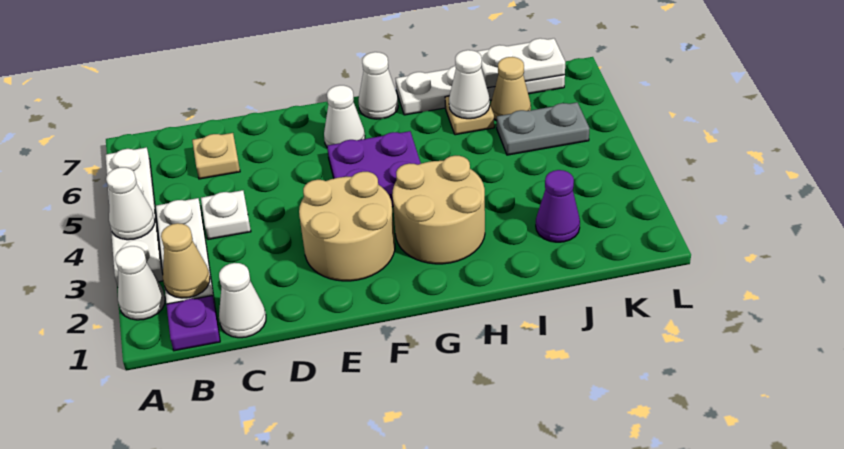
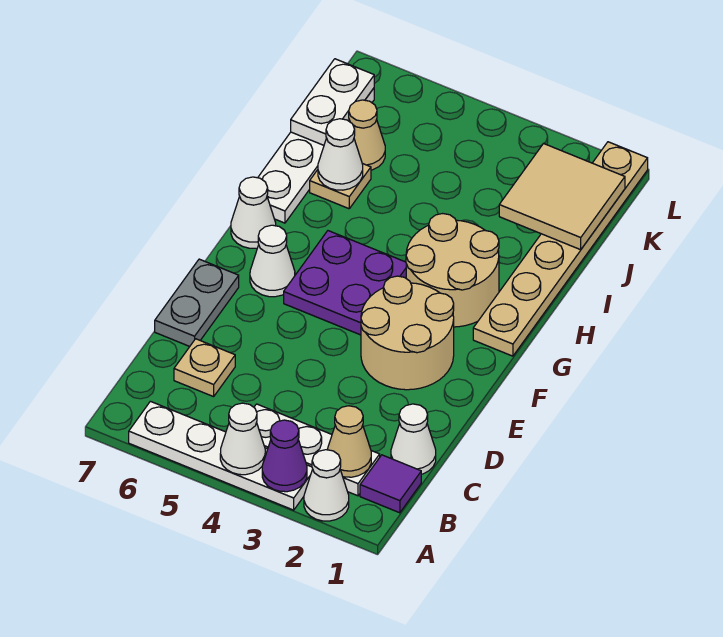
purple plate B1 level 1 -> purple tile B1 level 1
white plate C4 level 1 -> none
none -> tan plate G1:L1 level 1
none -> tan tile J1:K2 level 2
purple cone J2 level 1 -> purple cone A3 level 2
grey plate J5:K5 level 1 -> grey plate D7:E7 level 1

